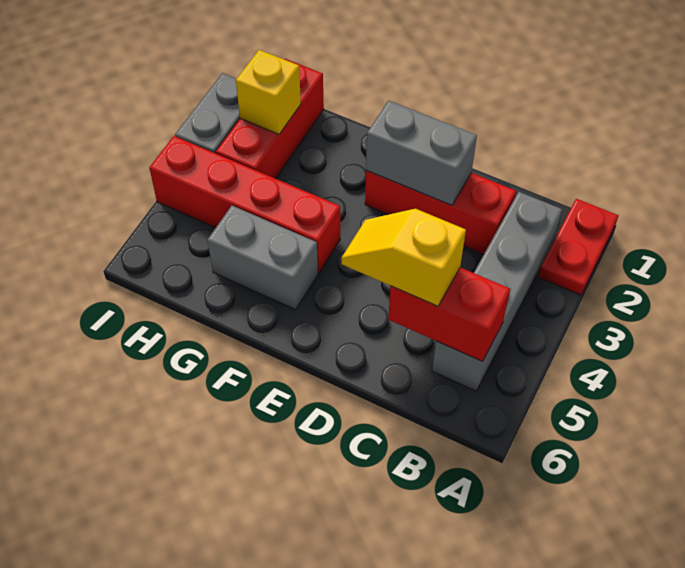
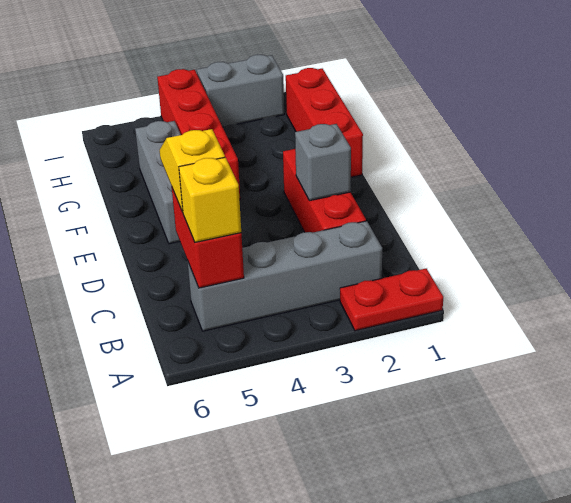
grey brick D2:E2 level 2 -> grey brick D2 level 2
grey brick F5:G5 level 1 -> grey brick E5:G5 level 1
red brick H1:H3 level 1 -> red brick F1:H1 level 1
yellow brick H2 level 2 -> yellow brick B5 level 3

